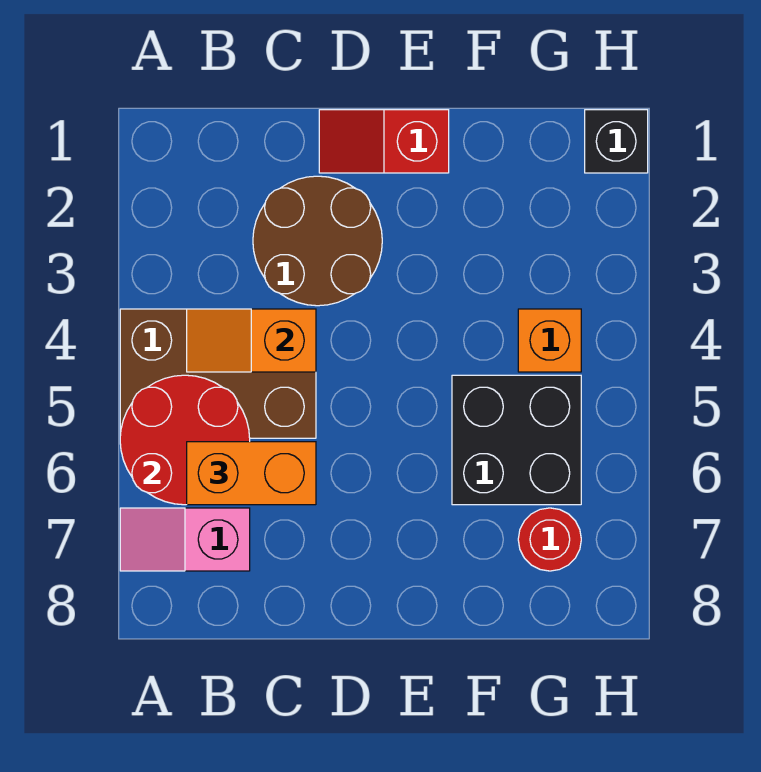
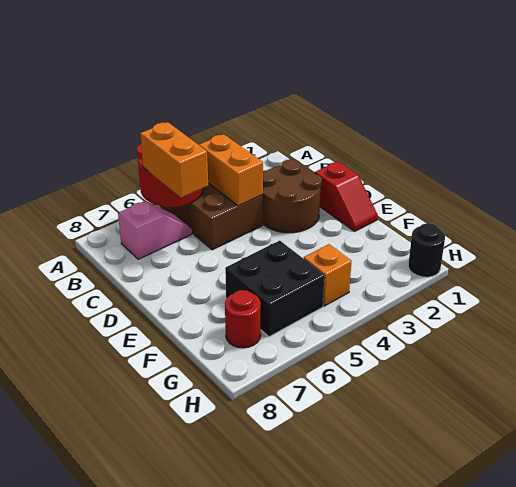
pink slope A7:B7 level 1 top B -> pink slope B6:B7 level 1 top 7
orange slope B4:C4 level 2 top C -> orange brick B4:C4 level 2
red slope D1:E1 level 1 top E -> red slope D1:E1 level 1 top D
black brick H1 level 1 -> black round brick H1 level 1

